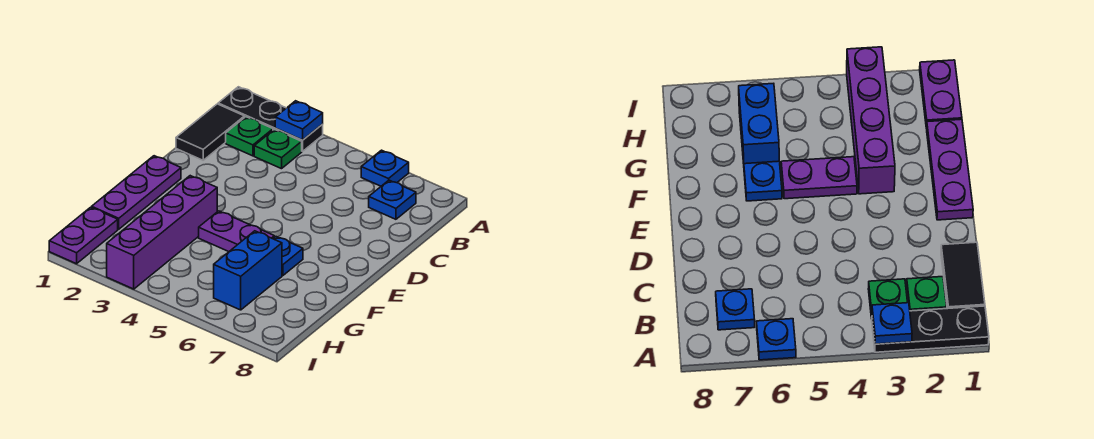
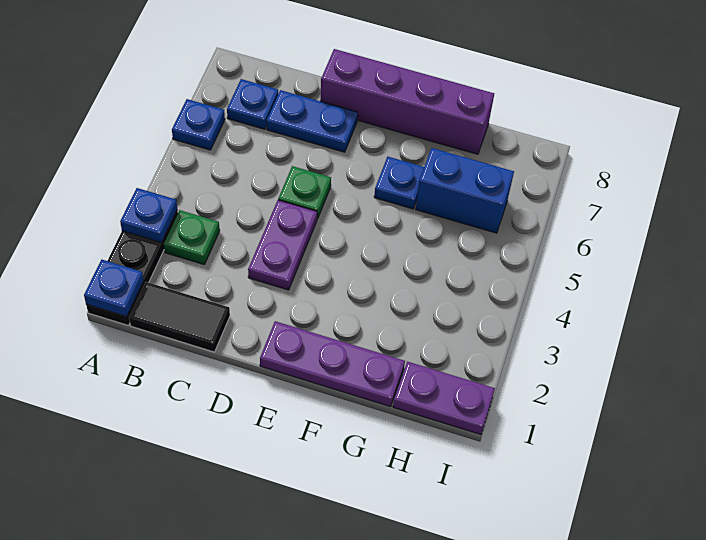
none -> blue plate A1 level 2
green plate B2 level 1 -> green plate D5 level 1
none -> blue plate C7:D7 level 1
purple brick F3:I3 level 1 -> purple brick D8:G8 level 1
purple plate F4:F5 level 1 -> purple plate D3:D4 level 1

